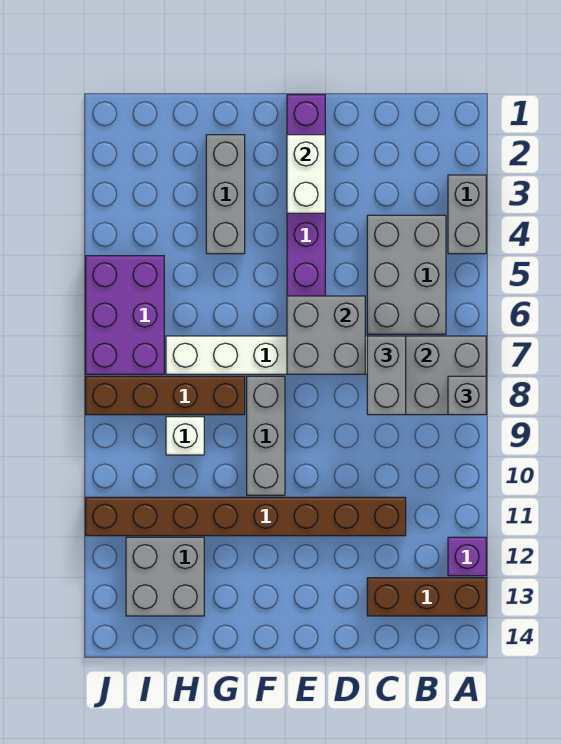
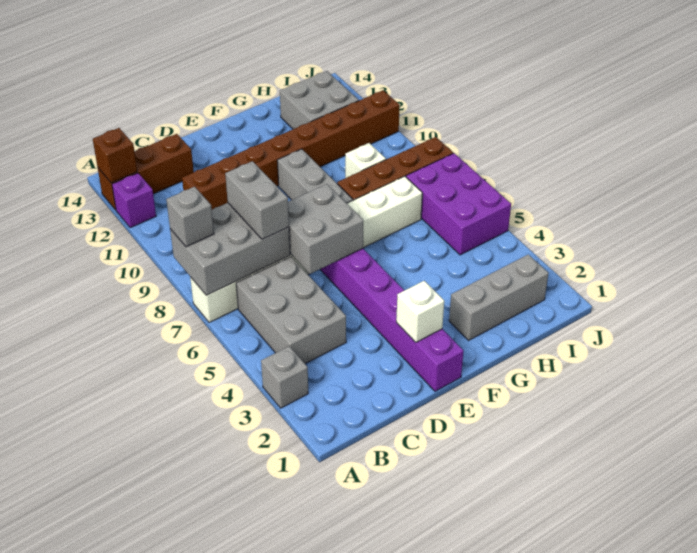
grey brick A3:A4 level 1 -> grey brick A3 level 1
none -> brown brick A13 level 2
white brick E2:E3 level 2 -> white brick E2 level 2
grey brick G2:G4 level 1 -> grey brick G2:I2 level 1

